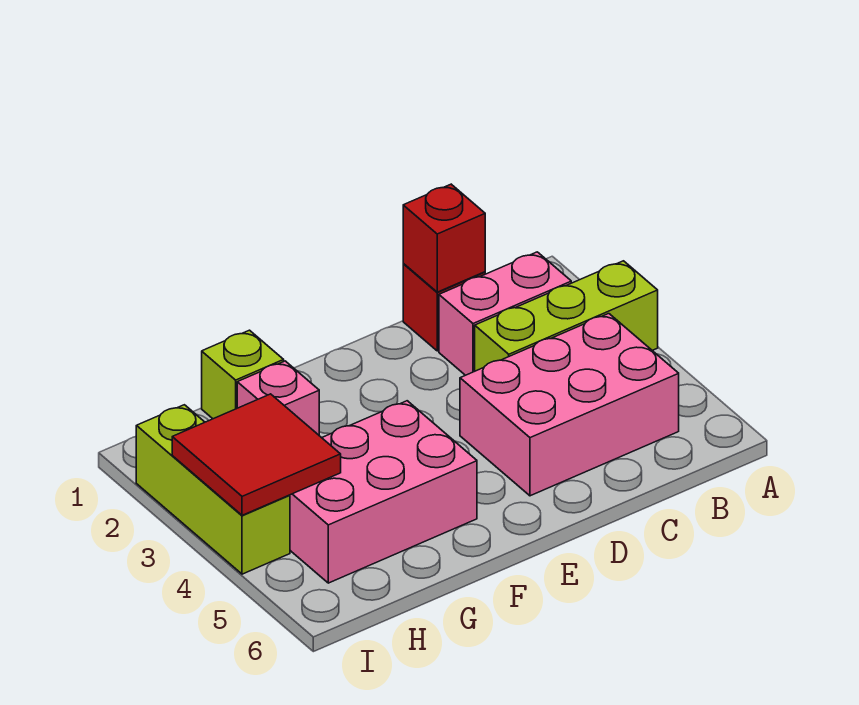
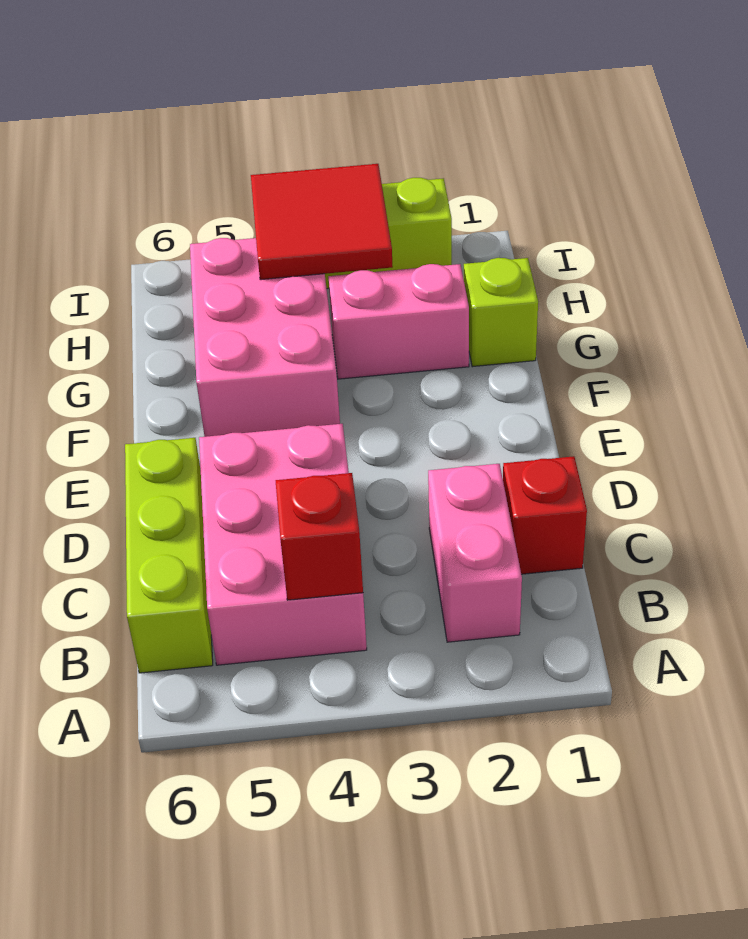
lime brick A3:C3 level 1 -> lime brick B6:D6 level 1
red brick C1 level 2 -> red brick B4 level 2
pink brick G2 level 1 -> pink brick G2:G3 level 1

